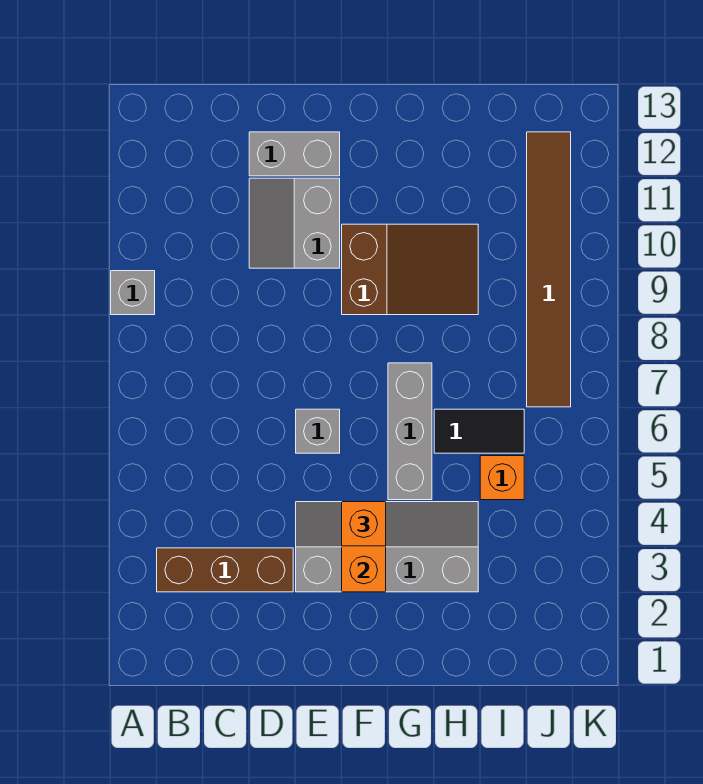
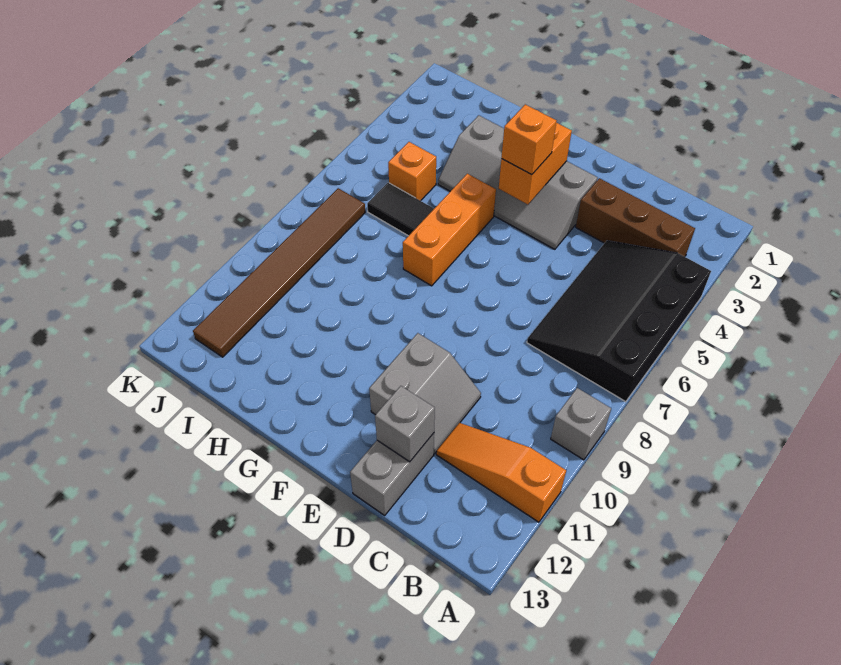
none -> black slope A4:C7 level 1 top A
none -> orange slope A11:C11 level 1 top A
grey brick D12:E12 level 1 -> grey brick D12:D13 level 1
grey brick E6 level 1 -> grey brick D12 level 2
brown slope F9:H10 level 1 top F -> none
grey brick G5:G7 level 1 -> orange brick G5:G7 level 1

